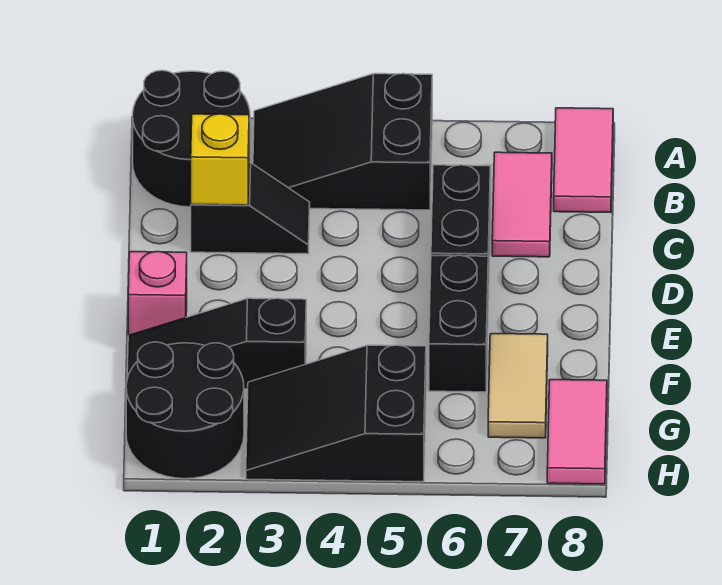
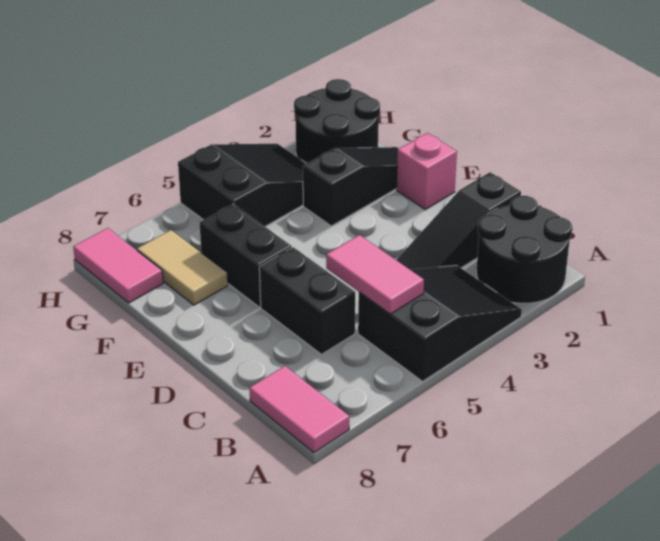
pink tile B7:C7 level 1 -> pink tile B5:C5 level 2
black slope C2:C3 level 1 top 2 -> black slope C1:C3 level 1 top 1
yellow brick C2 level 2 -> none

